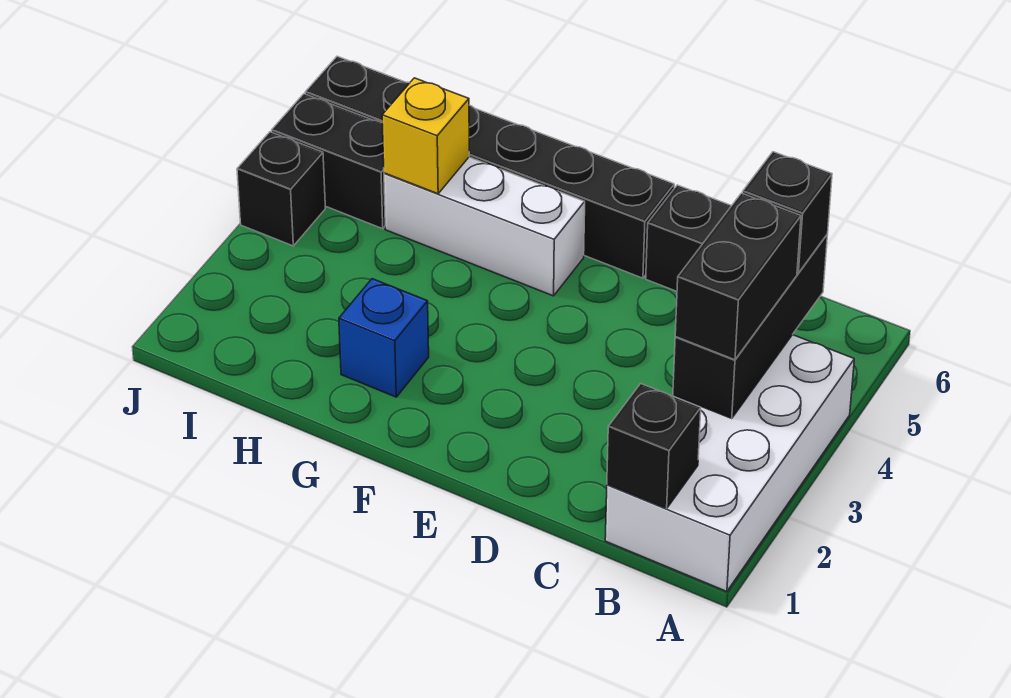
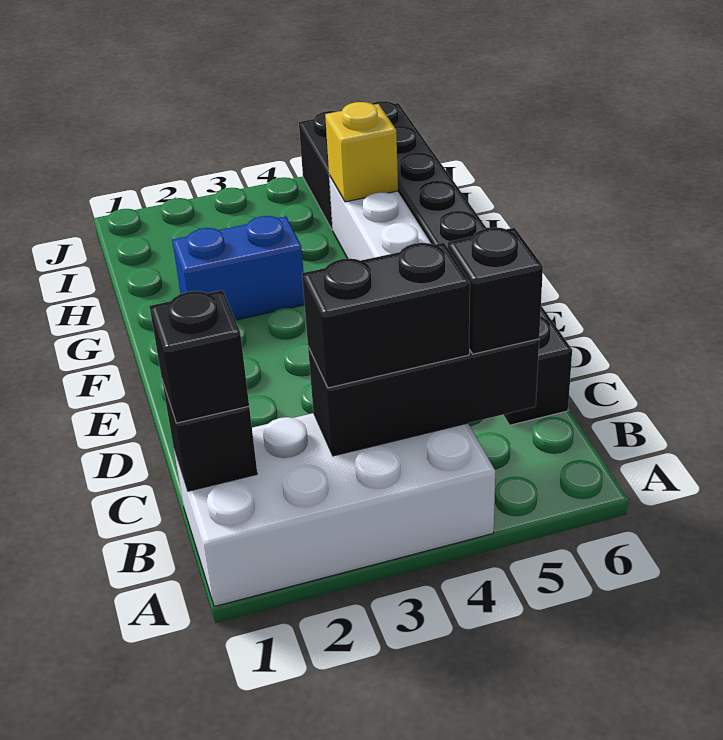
blue brick G2 level 1 -> blue brick G2:G3 level 1
black brick J4 level 1 -> black brick B1 level 3

